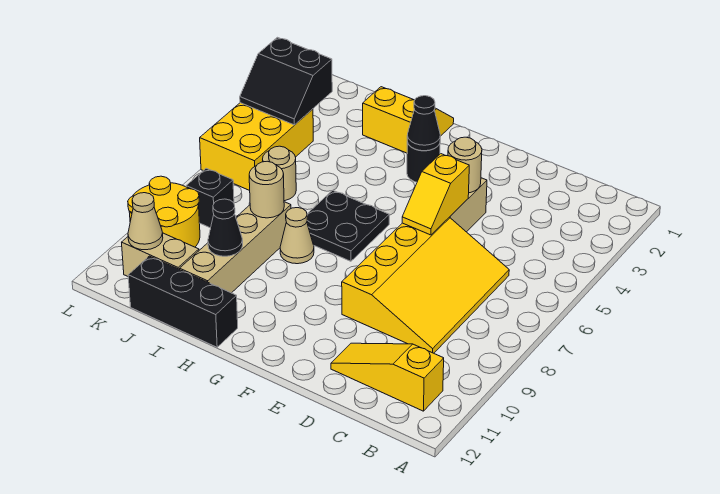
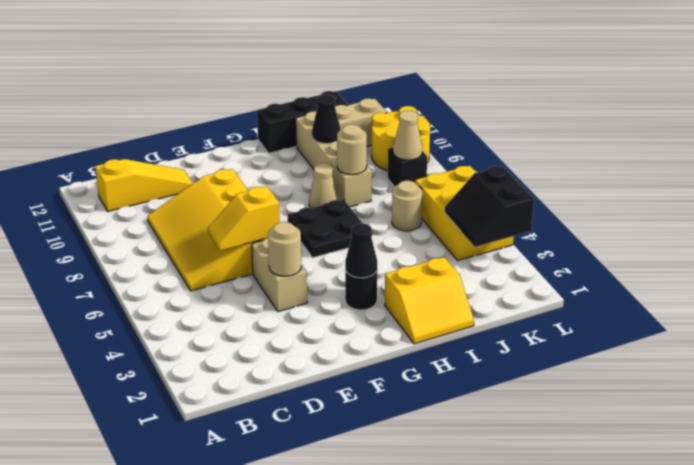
yellow slope E5:E6 level 2 top 5 -> yellow slope D6:E6 level 2 top E
black slope K3:L4 level 2 top 3 -> black slope K3:L4 level 2 top L
tan cone K11 level 2 -> tan cone K8 level 2

